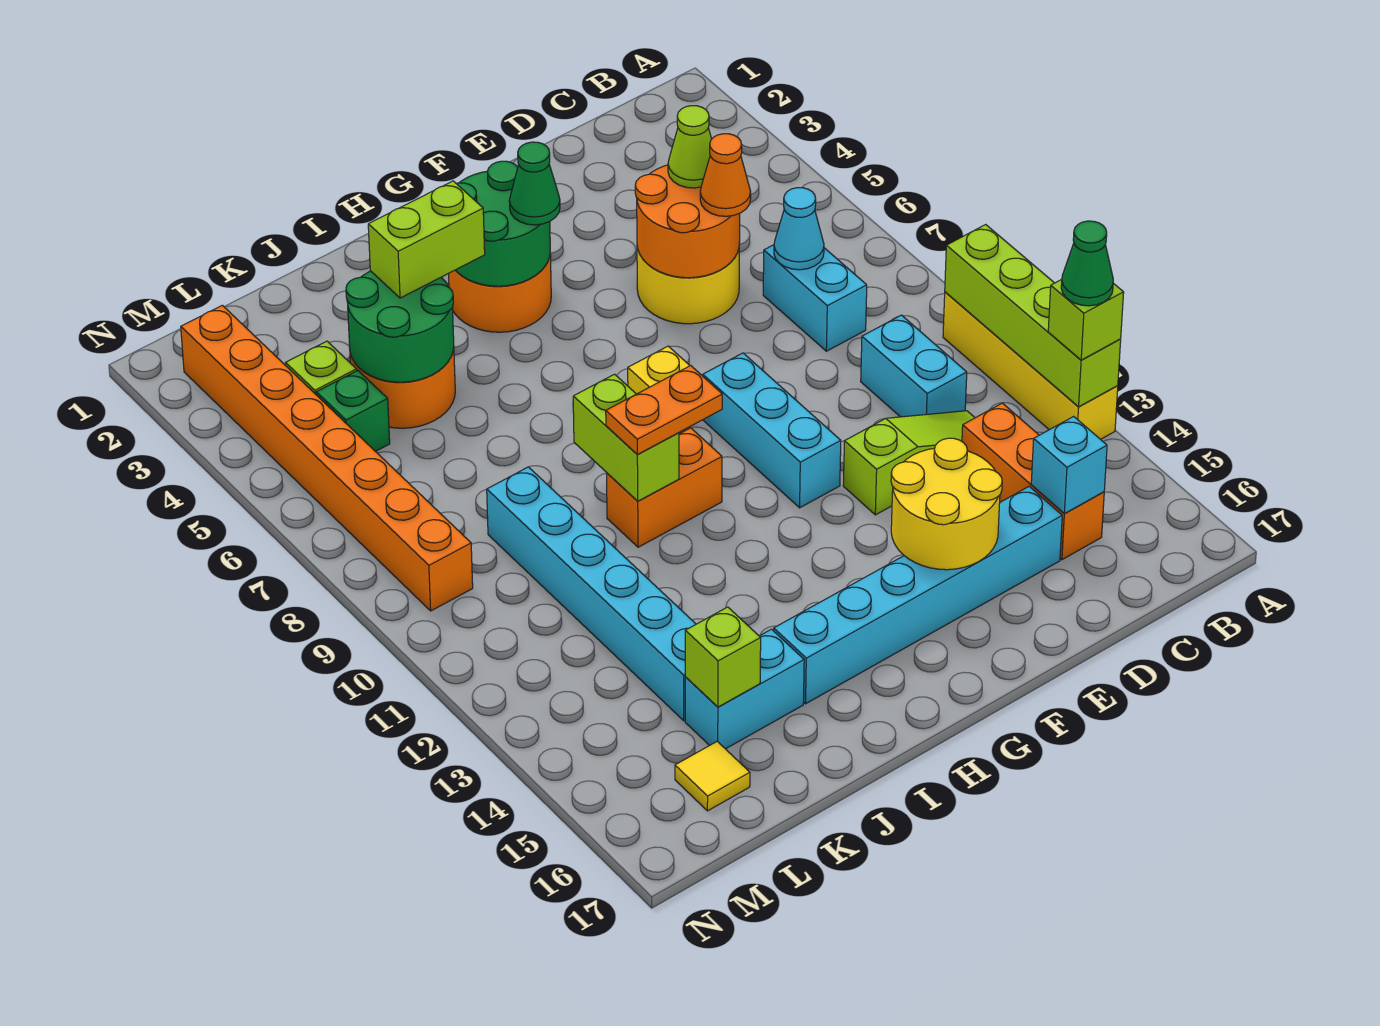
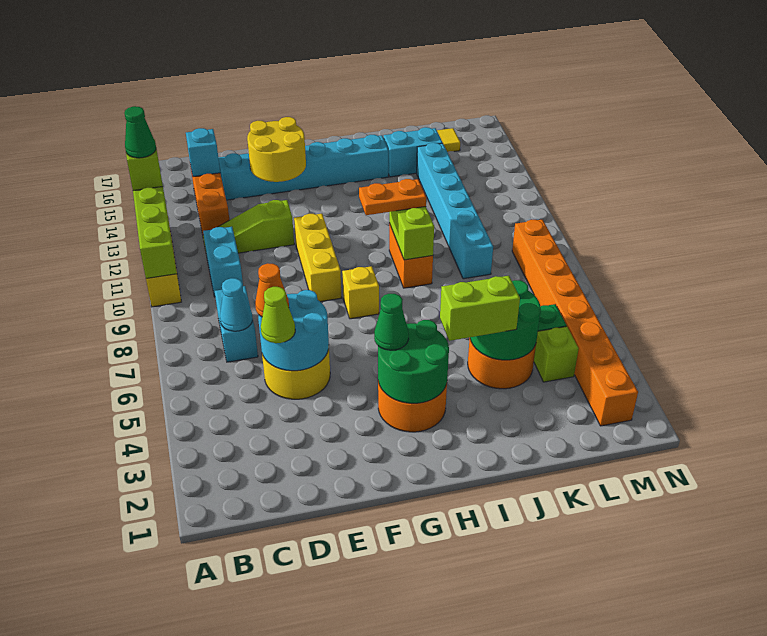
orange round brick D5:E6 level 2 -> cyan round brick D5:E6 level 2
cyan brick F9:F11 level 1 -> yellow brick F9:F11 level 1
orange brick H10:I10 level 1 -> orange brick I9:I10 level 1
lime brick K15 level 2 -> none

